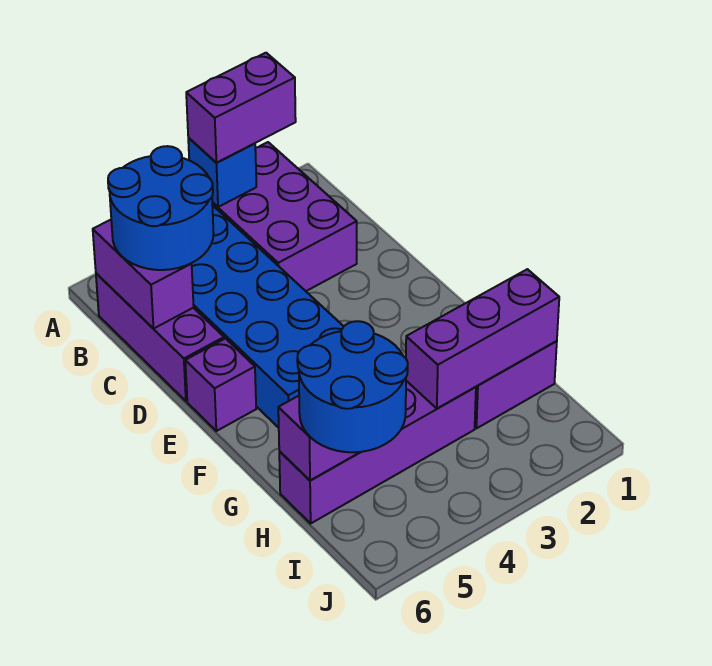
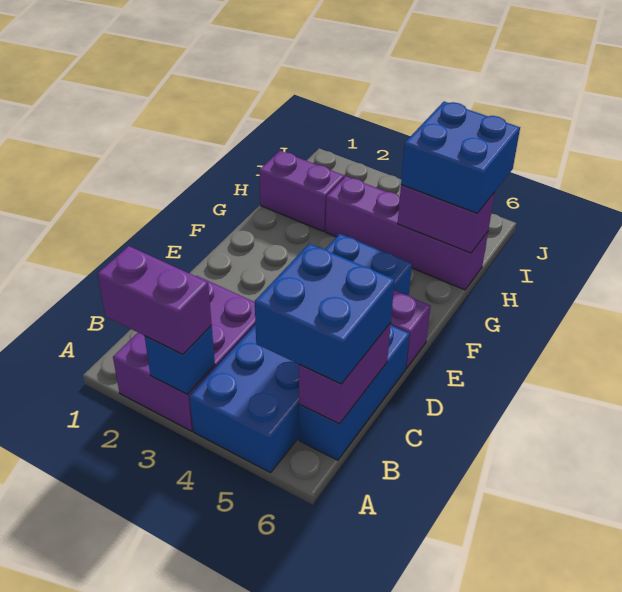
blue round brick B5:C6 level 3 -> blue brick B5:C6 level 3
purple brick B6:D6 level 1 -> blue brick B6:D6 level 1
purple brick H1:H3 level 2 -> none
blue round brick H5:I6 level 3 -> blue brick H5:I6 level 3

